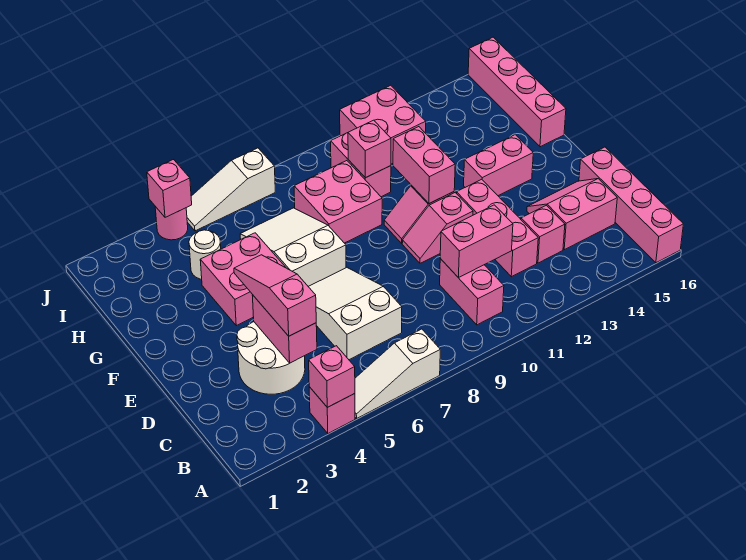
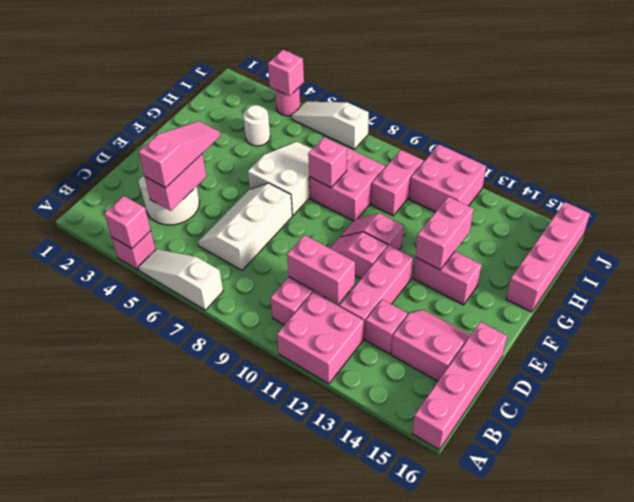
white slope C6:E7 level 1 top C -> white slope C6:E7 level 1 top 7
pink brick F4:G5 level 1 -> pink brick A11:B12 level 1
pink brick F11:G11 level 2 -> pink brick F13:G13 level 2
pink brick H10 level 2 -> pink brick G8 level 2

